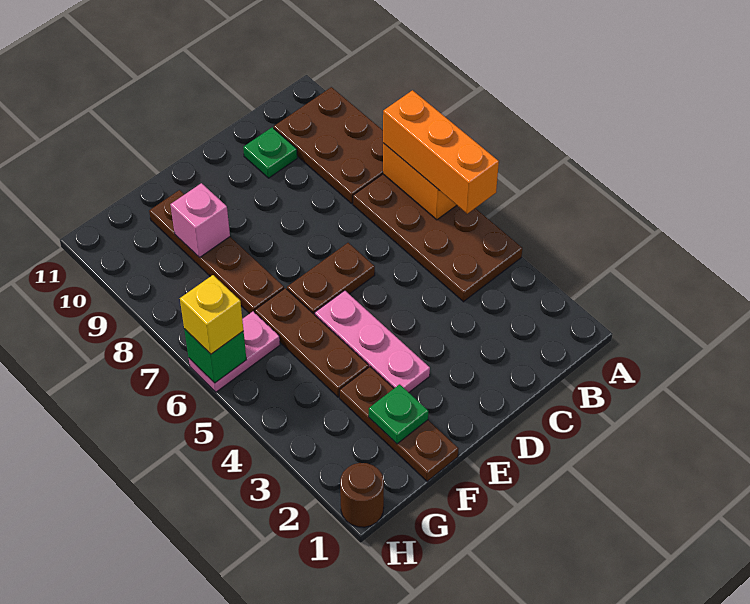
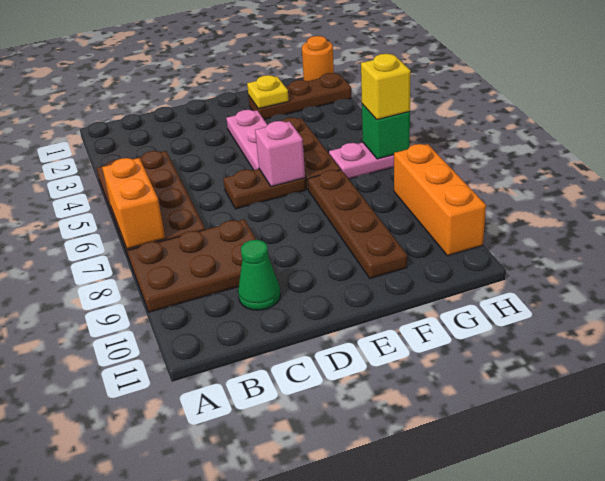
orange brick A5:A7 level 3 -> orange brick H8:H10 level 1
brown plate A8:B10 level 1 -> brown plate A8:C9 level 1
green plate C10 level 1 -> green cone C10 level 1
brown plate F1:F3 level 1 -> brown plate F2:H2 level 1
green plate F2 level 2 -> yellow plate F2 level 2
pink brick F9 level 2 -> pink brick E6 level 2
brown round brick H1 level 1 -> orange round brick H1 level 1

